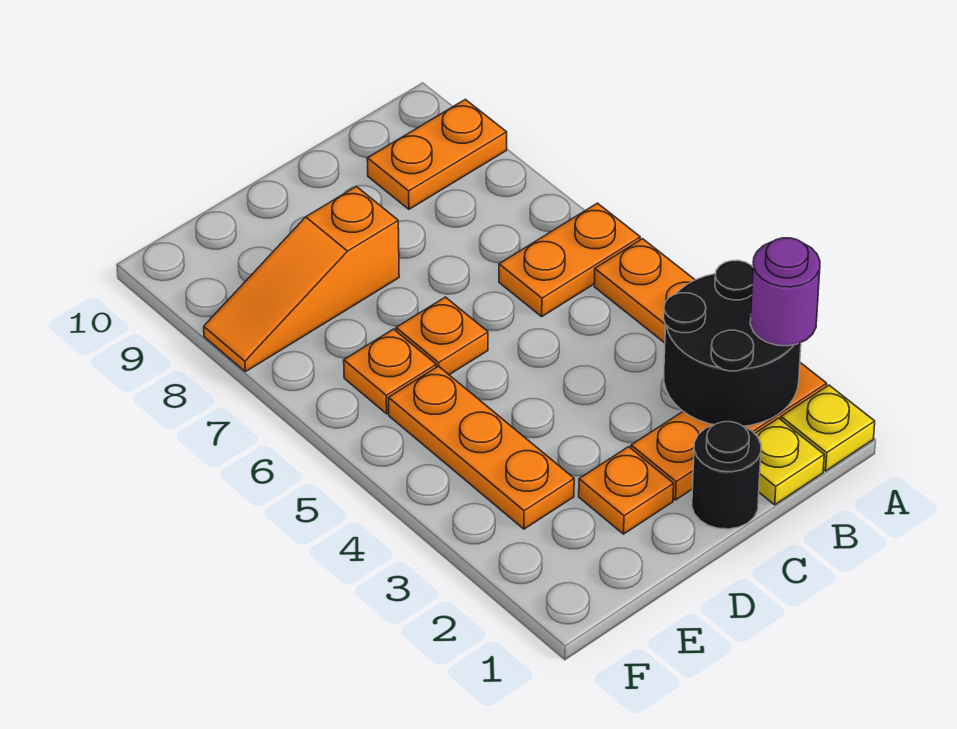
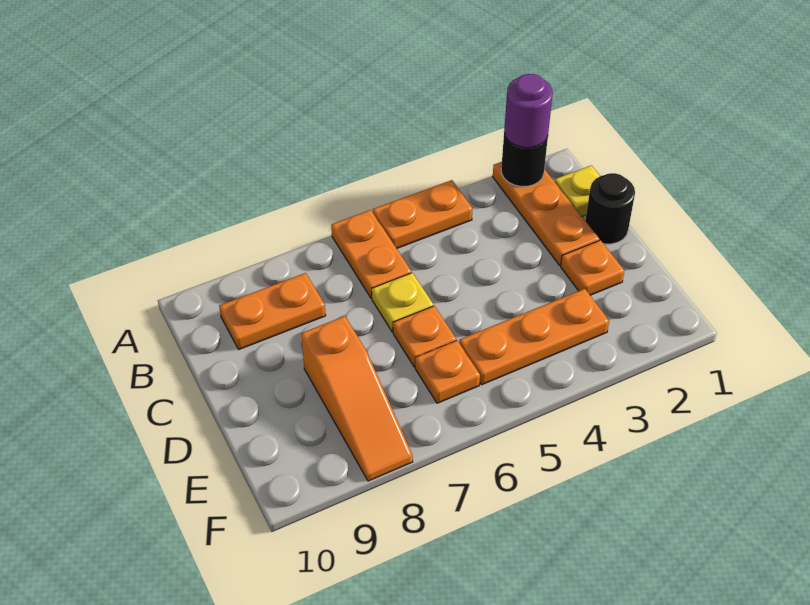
yellow plate A1 level 1 -> yellow plate C6 level 1
black round brick A2:B3 level 2 -> black round brick A2 level 2
orange plate A9:B9 level 1 -> orange plate B8:B9 level 1

